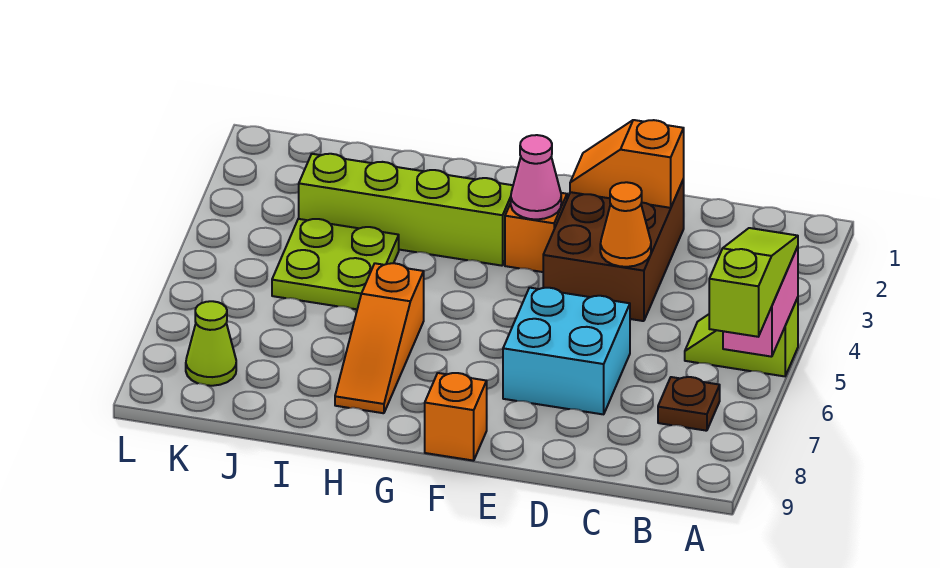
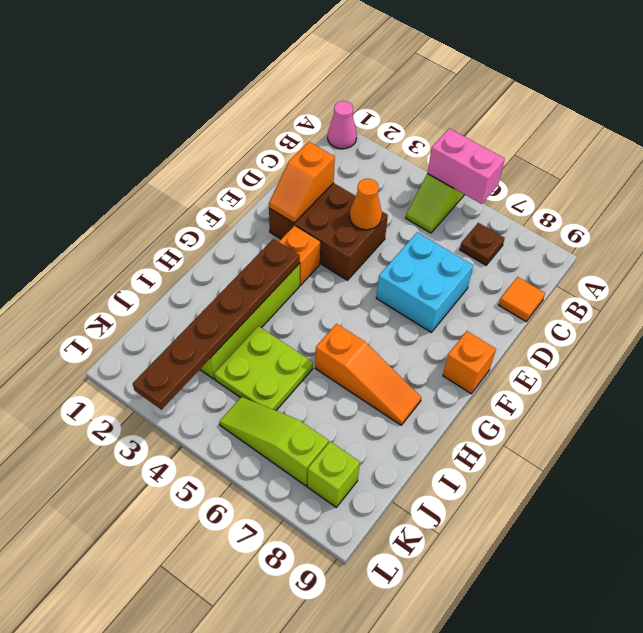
lime slope A5:A7 level 3 top 7 -> lime slope K5:K7 level 1 top 7
none -> orange tile C9 level 1
pink cone F3 level 2 -> pink cone A1 level 1
none -> brown plate G3:L3 level 2
lime cone K8 level 1 -> lime brick K8 level 1

